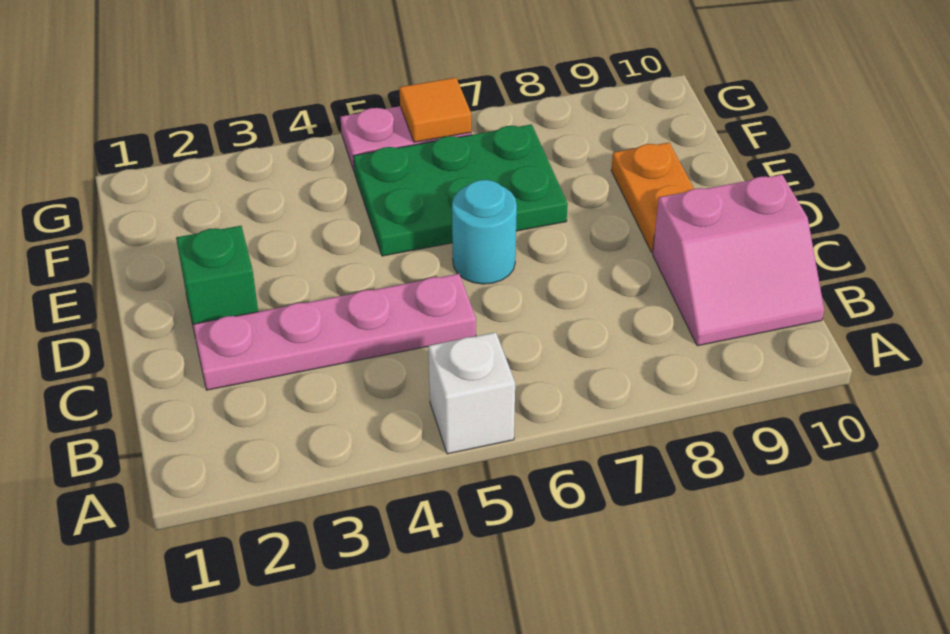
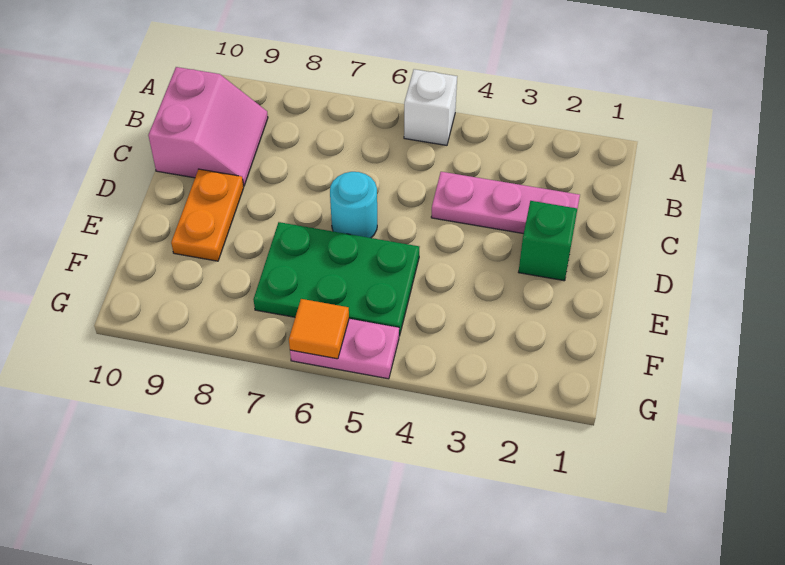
pink slope B9:C10 level 1 top C -> pink slope B9:C10 level 1 top 10
pink plate C2:C5 level 1 -> pink plate C2:C4 level 1

